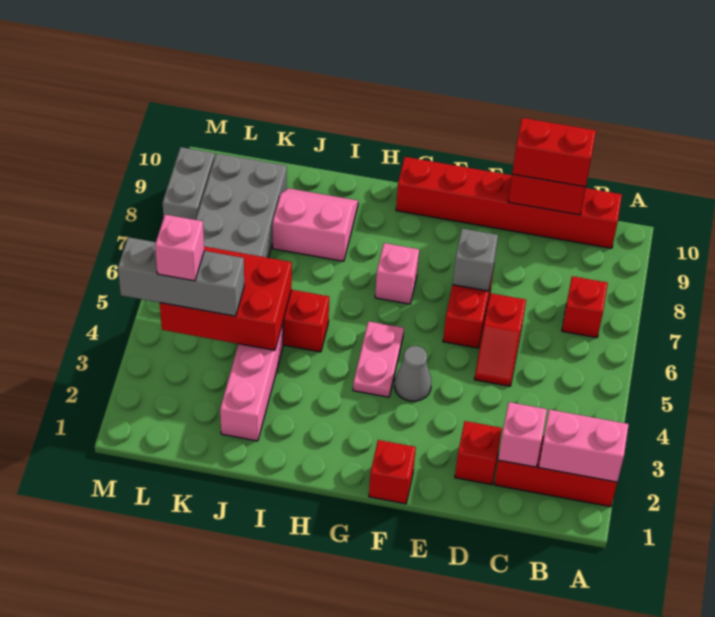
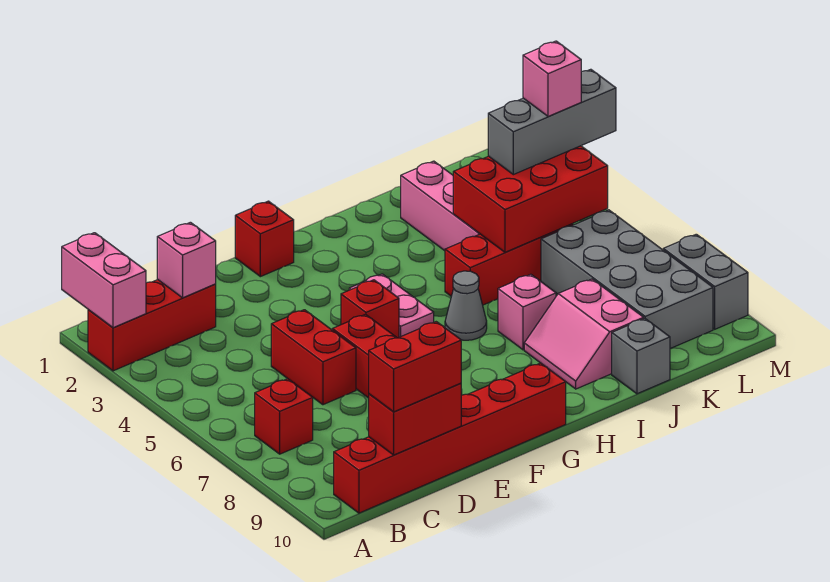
pink brick A2:B2 level 2 -> pink brick A1:A2 level 2
red brick D2 level 1 -> red brick F5 level 1
red slope D5:D6 level 1 top 6 -> red brick D5:D6 level 1
grey brick E7 level 2 -> grey brick J10 level 1
grey cone F4 level 1 -> grey cone H6 level 1
pink brick G7 level 1 -> pink brick I7 level 1
pink slope I8:J9 level 1 top 8 -> pink slope I8:J9 level 1 top J

